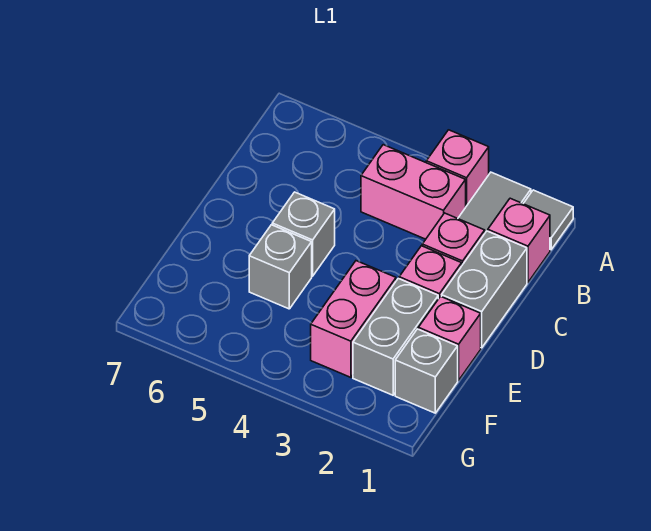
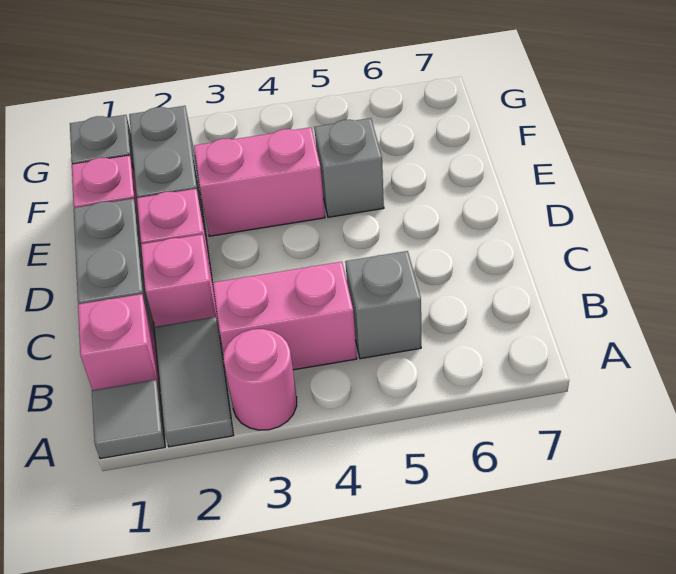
pink brick A3 level 1 -> pink round brick A3 level 1
grey brick D5 level 1 -> grey brick B5 level 1
pink brick E3:F3 level 1 -> pink brick E3:E4 level 1

